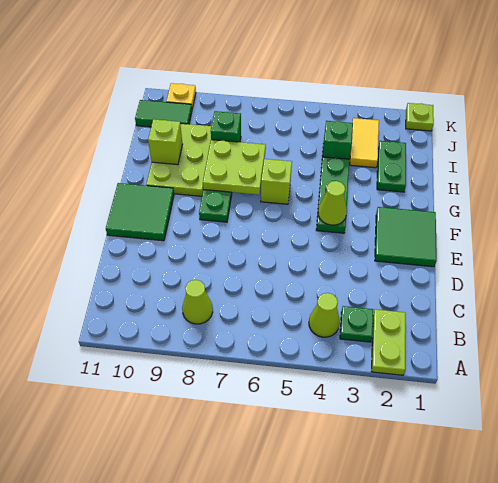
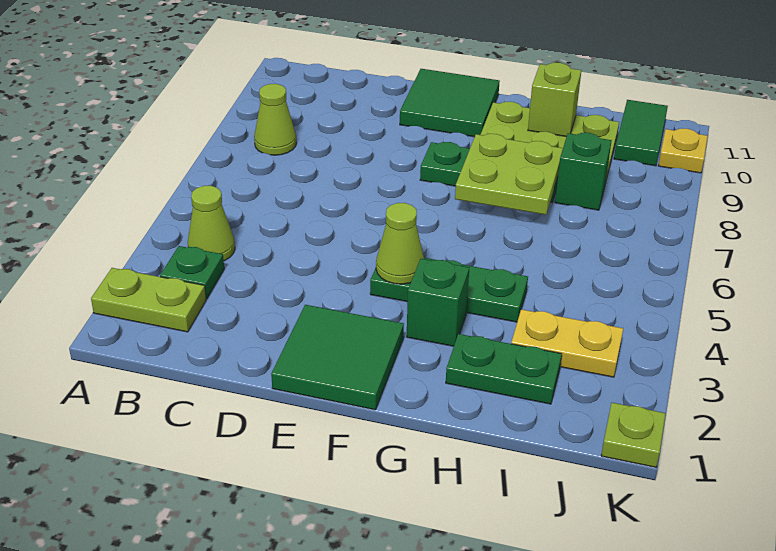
lime brick G6 level 1 -> none
yellow tile I3:J3 level 1 -> yellow plate I3:J3 level 1
green brick I4 level 1 -> green brick G3 level 1

